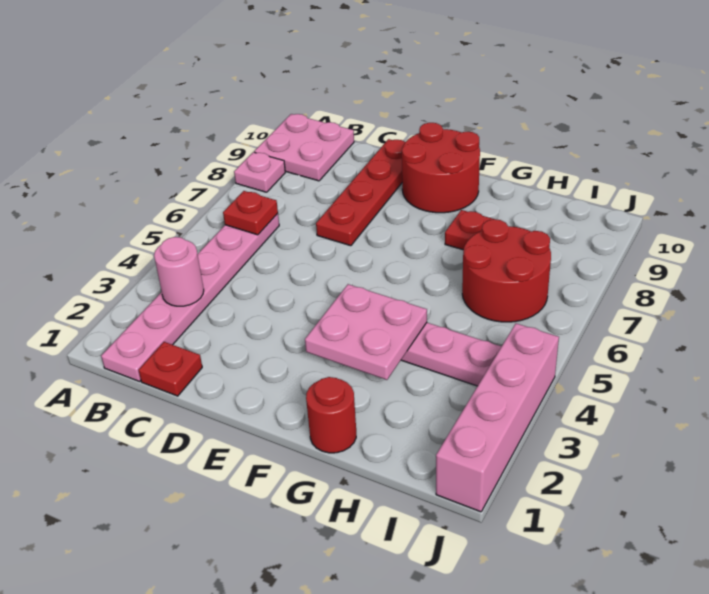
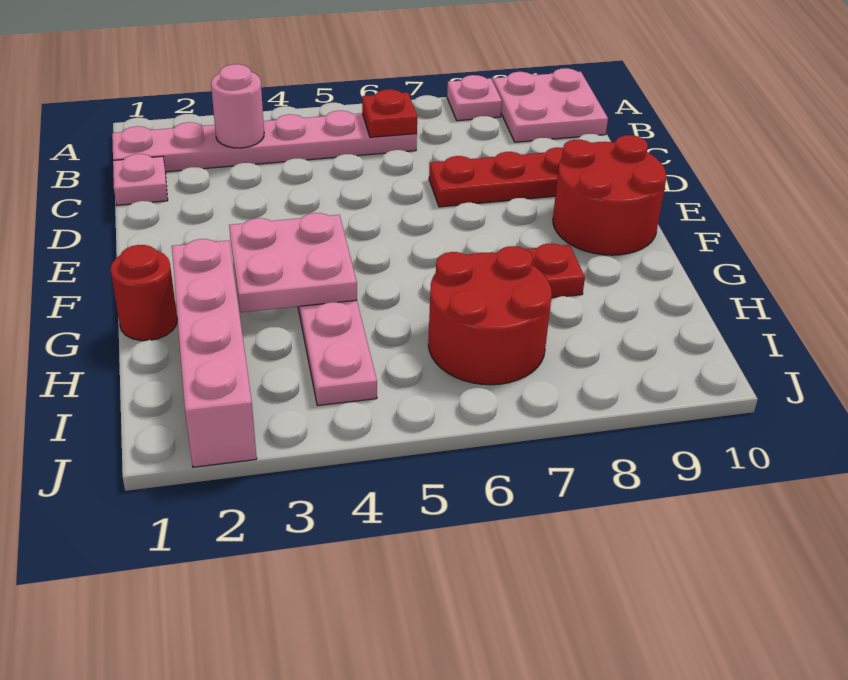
red plate C1 level 1 -> pink plate C1 level 1
pink brick J1:J4 level 1 -> pink brick G2:J2 level 1

